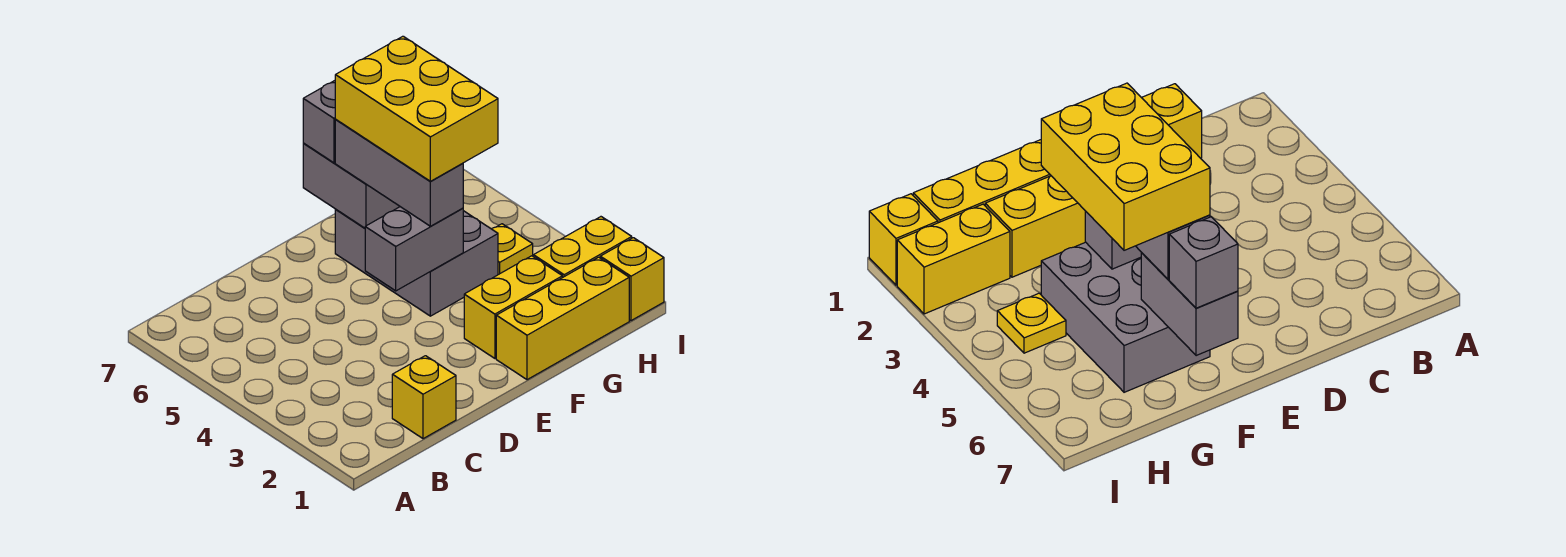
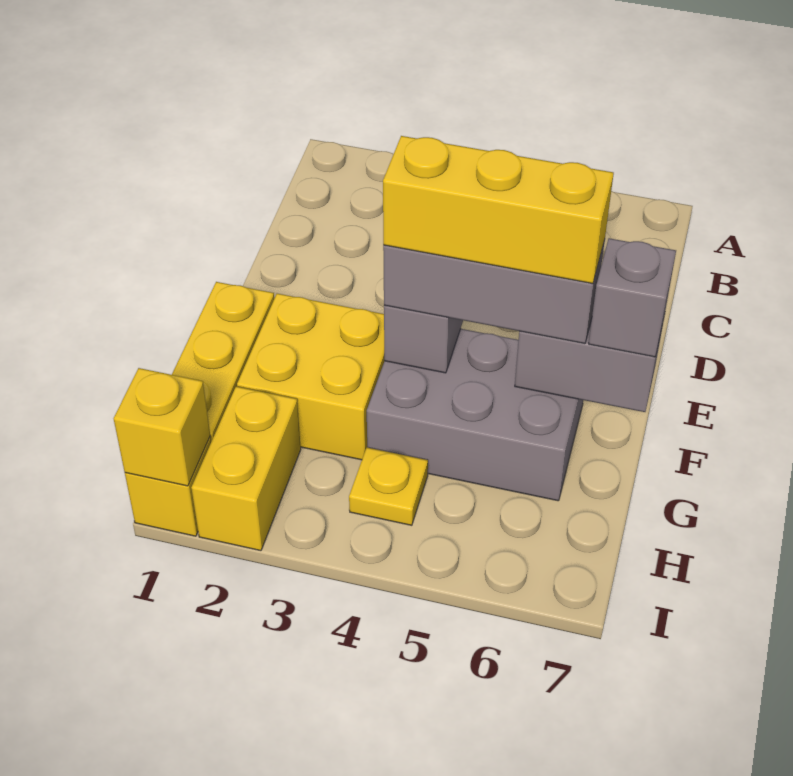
yellow brick C1 level 1 -> yellow brick I1 level 2
yellow brick F2:G2 level 1 -> yellow brick F2:G3 level 1
yellow brick F4:G6 level 4 -> yellow brick F4:F6 level 4

